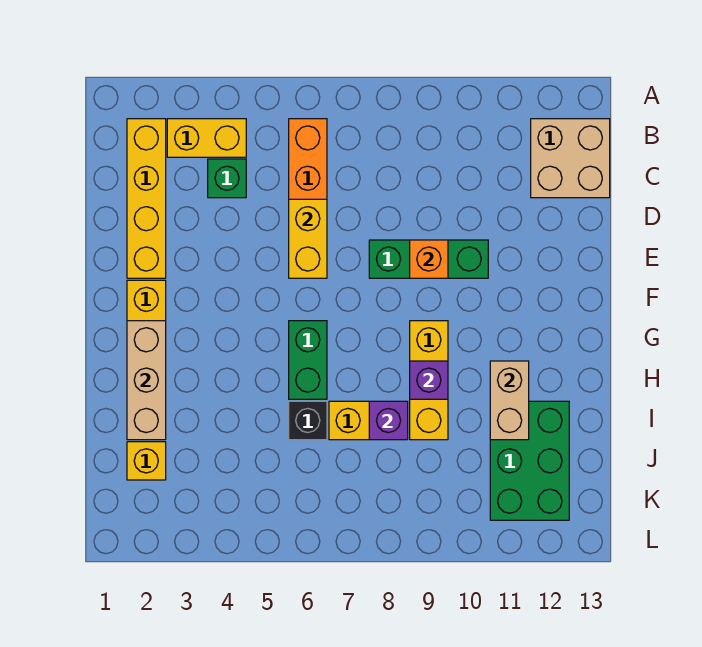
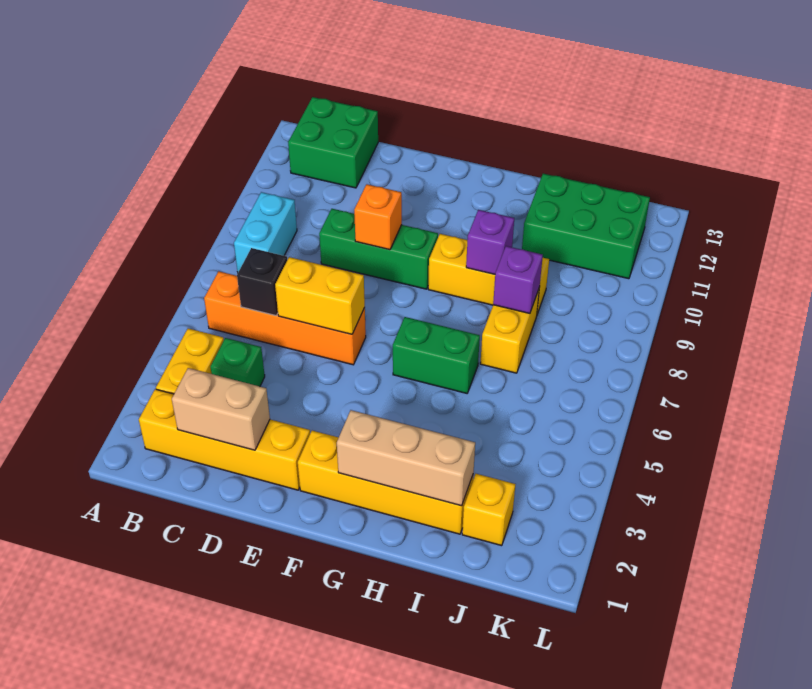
none -> cyan brick B8:B9 level 1
tan brick B12:C13 level 1 -> green brick B12:C13 level 1
green brick E8:E10 level 1 -> green brick D9:F9 level 1
tan brick H11:I11 level 2 -> tan brick C2:D2 level 2
black brick I6 level 1 -> black brick C6 level 2

